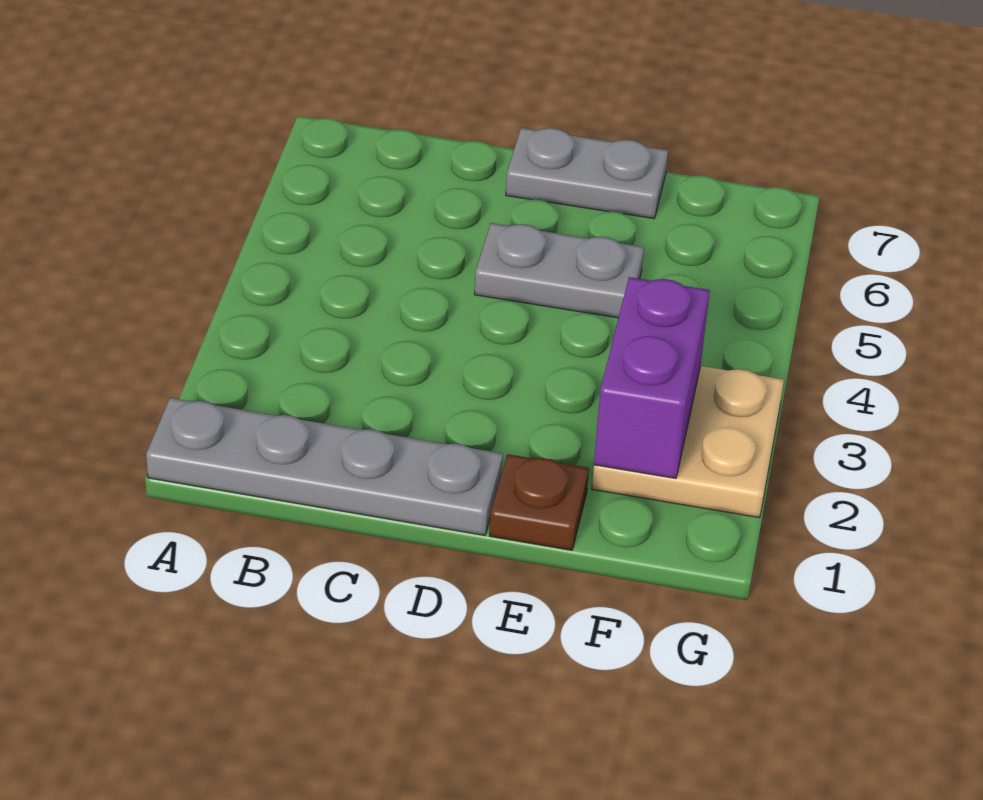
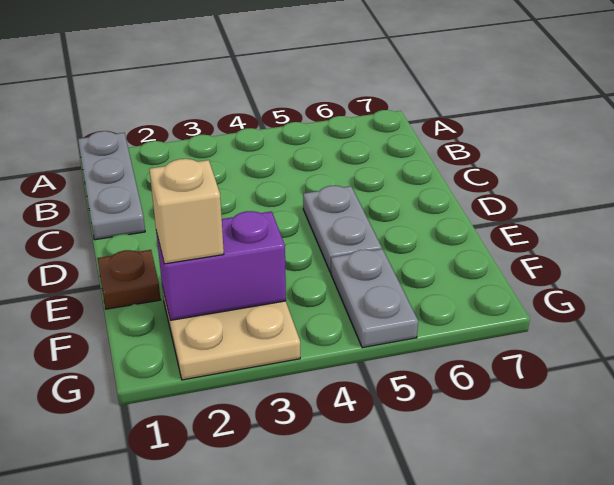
grey plate A1:D1 level 1 -> grey plate A1:C1 level 1
grey plate D7:E7 level 1 -> grey plate F5:G5 level 1
none -> tan brick F2 level 3

